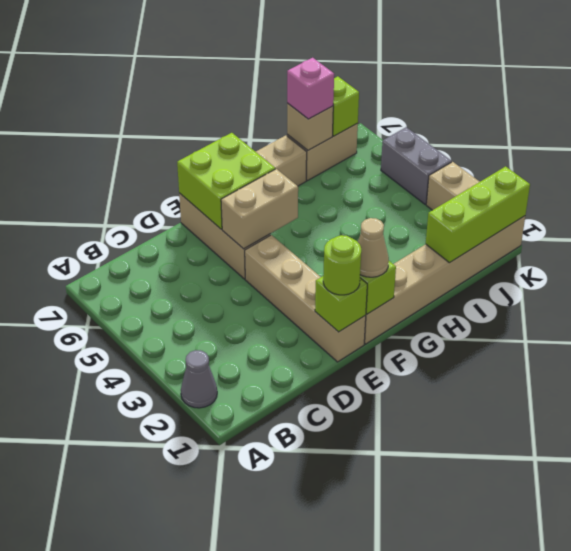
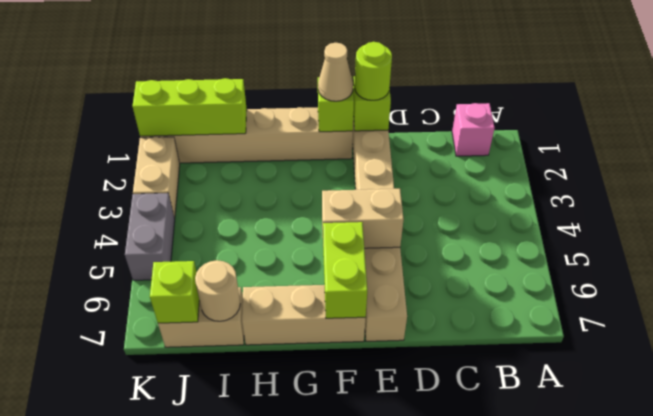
grey cone A2 level 1 -> none
lime brick E6:F7 level 2 -> lime brick F6:F7 level 2
tan brick I7 level 2 -> tan round brick I7 level 2
pink brick I7 level 3 -> pink brick B1 level 1

